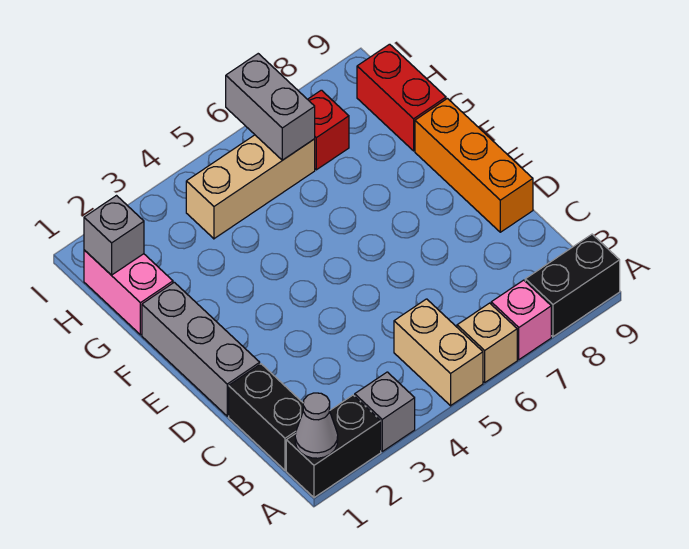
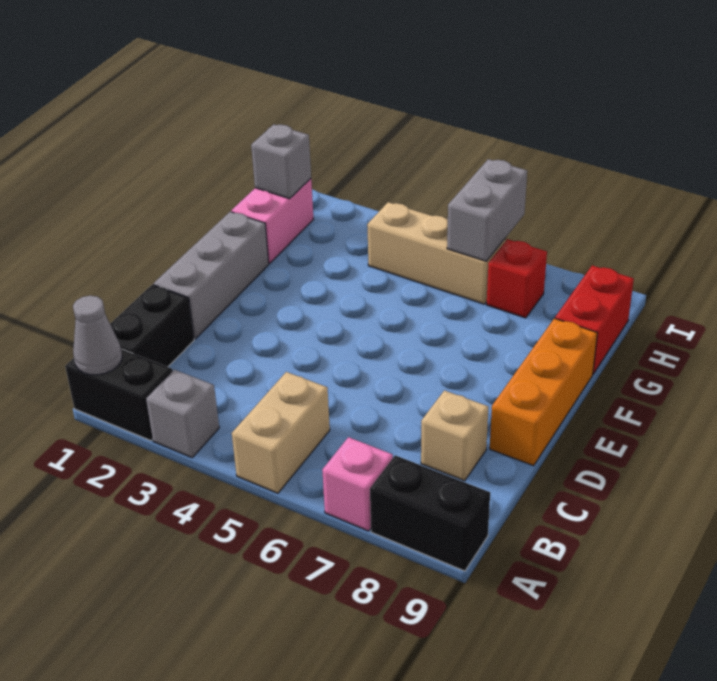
tan brick A6 level 1 -> tan brick C8 level 1

